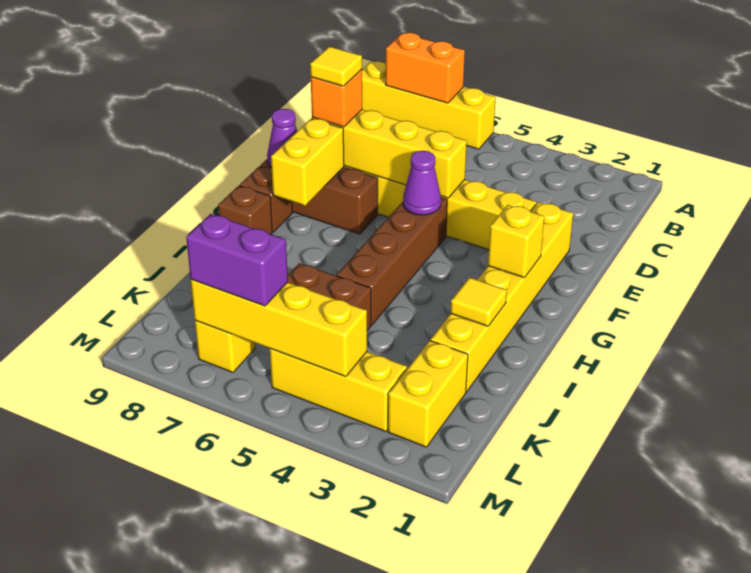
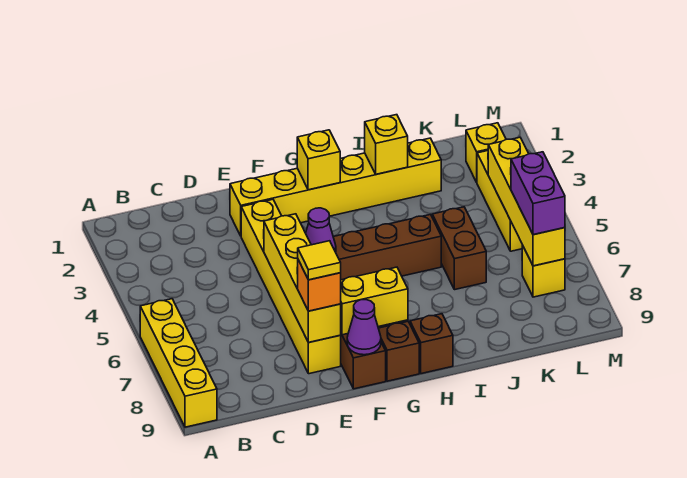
orange brick A7:A8 level 2 -> none
yellow tile I2 level 2 -> yellow brick I2 level 2
yellow brick K2:L2 level 1 -> yellow brick L2 level 1

